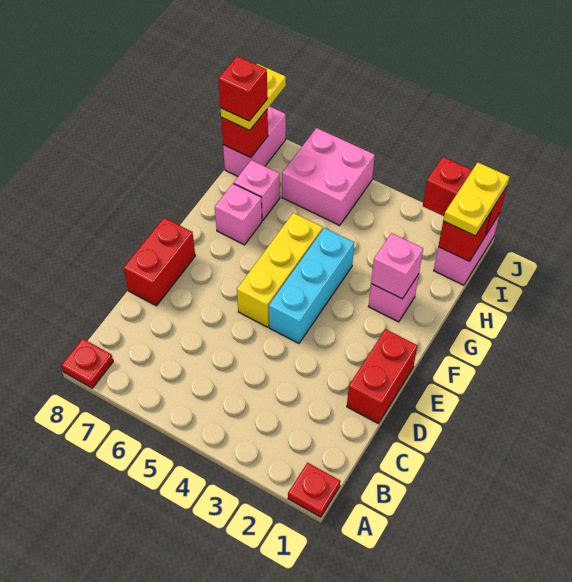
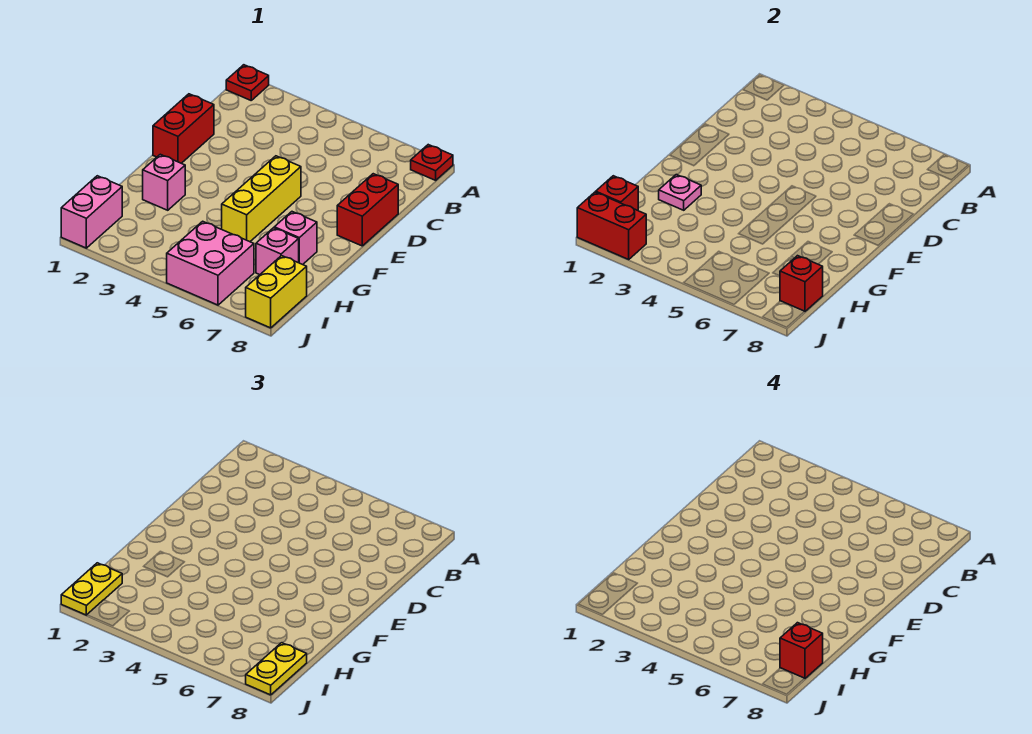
cyan brick E4:G4 level 1 -> none
pink brick G2 level 2 -> pink plate G2 level 2
pink brick I8:J8 level 1 -> yellow brick I8:J8 level 1

